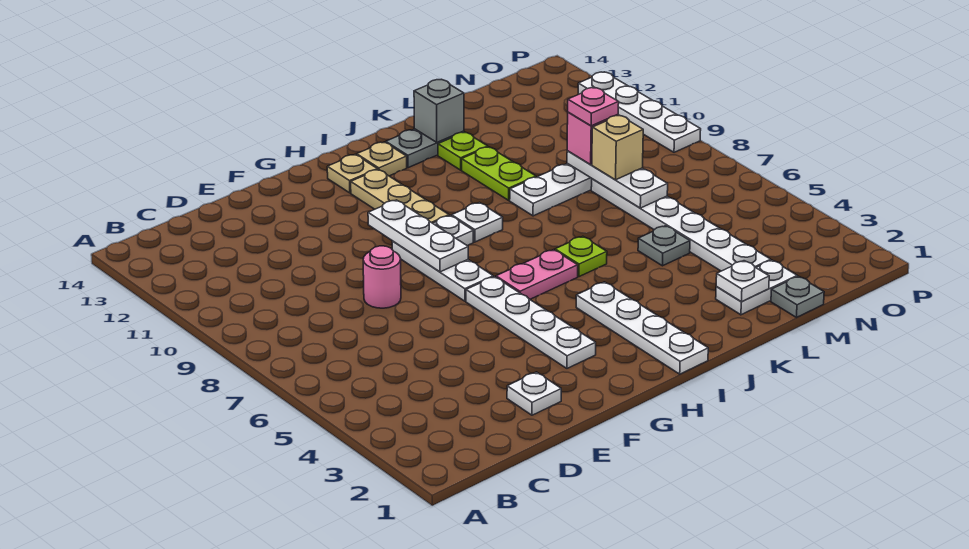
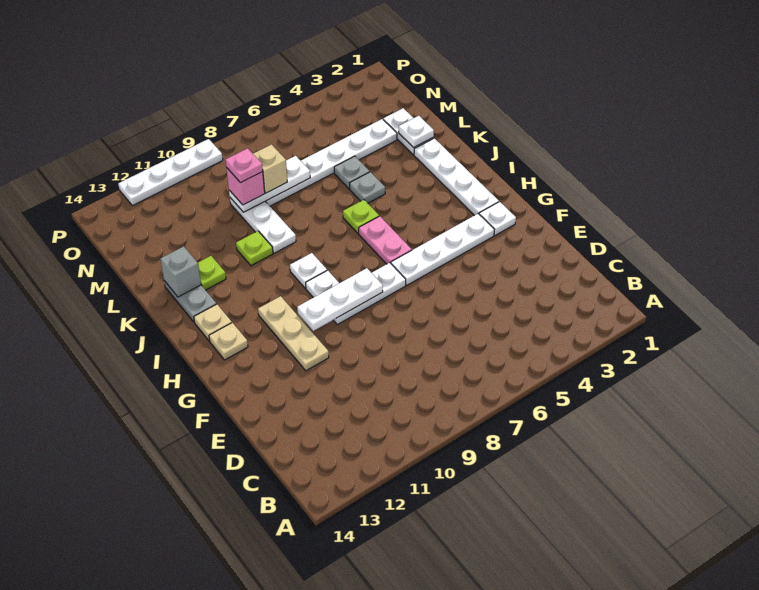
white plate E2 level 1 -> white plate G2 level 1
pink round brick E8 level 1 -> none
tan plate H10:H12 level 1 -> tan plate F11:H11 level 1
white plate I1:I4 level 1 -> white plate H2:K2 level 1
lime plate K10:K11 level 1 -> lime plate K10 level 1
grey plate M1 level 1 -> grey plate K5 level 1

